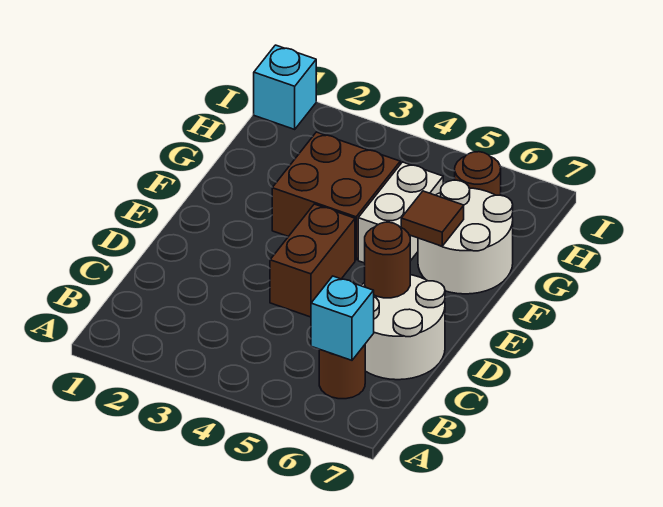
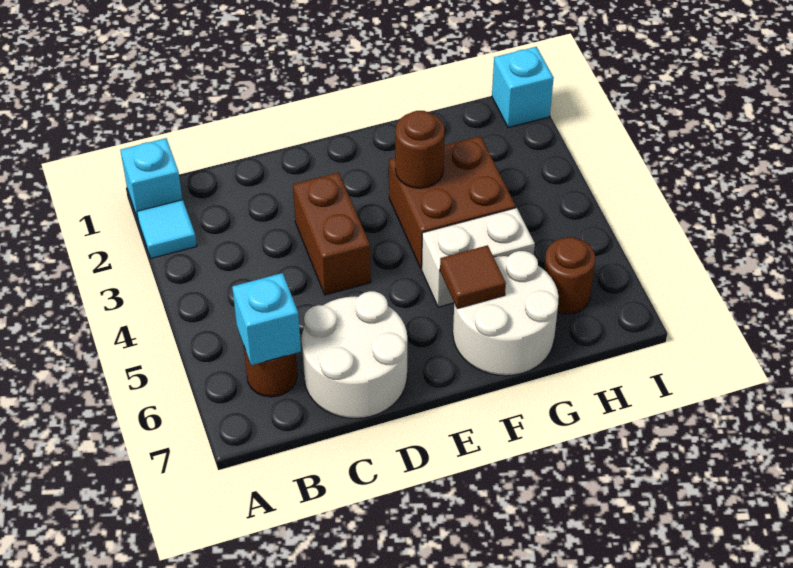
none -> cyan brick A1 level 1
none -> cyan tile A2 level 1
brown brick D4:E4 level 1 -> brown brick D3:D4 level 1
brown round brick D6 level 2 -> brown round brick F3 level 2

